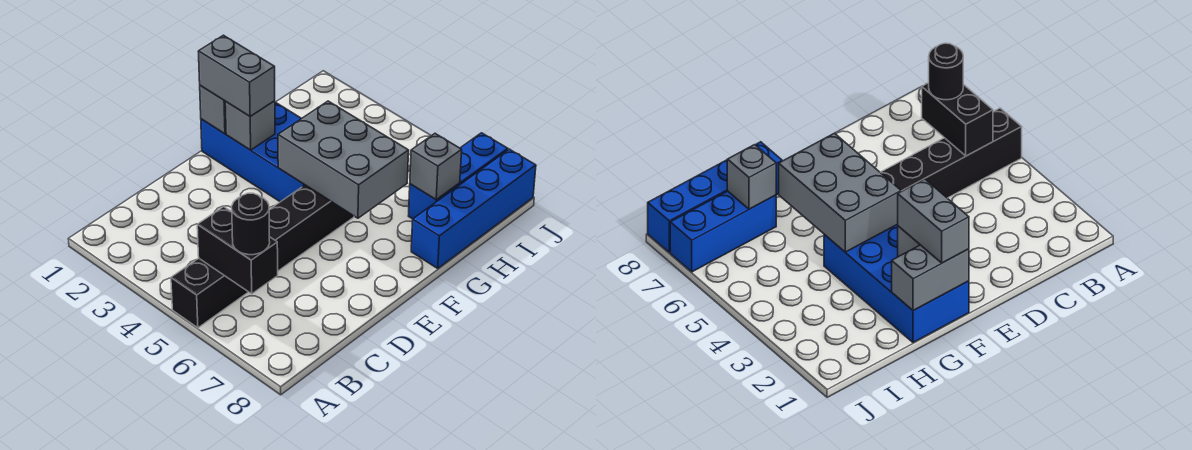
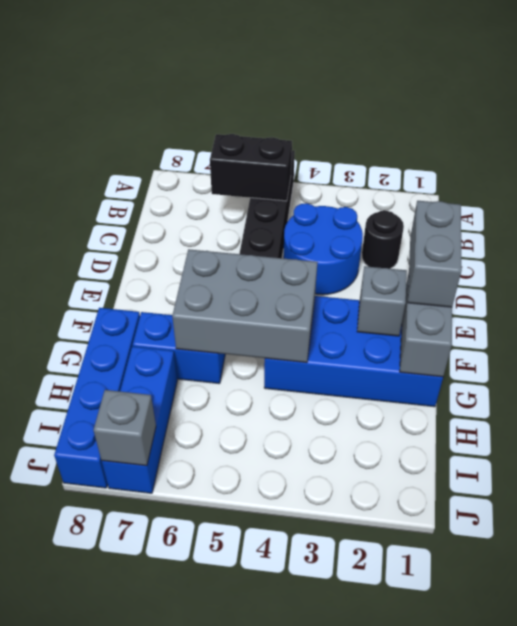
black round brick B6 level 3 -> black round brick C2 level 1
none -> blue round brick C3:D4 level 1
grey brick F1:F2 level 3 -> grey brick E1:F1 level 3
none -> blue brick G6:G7 level 1
grey brick H7 level 2 -> grey brick J7 level 2

